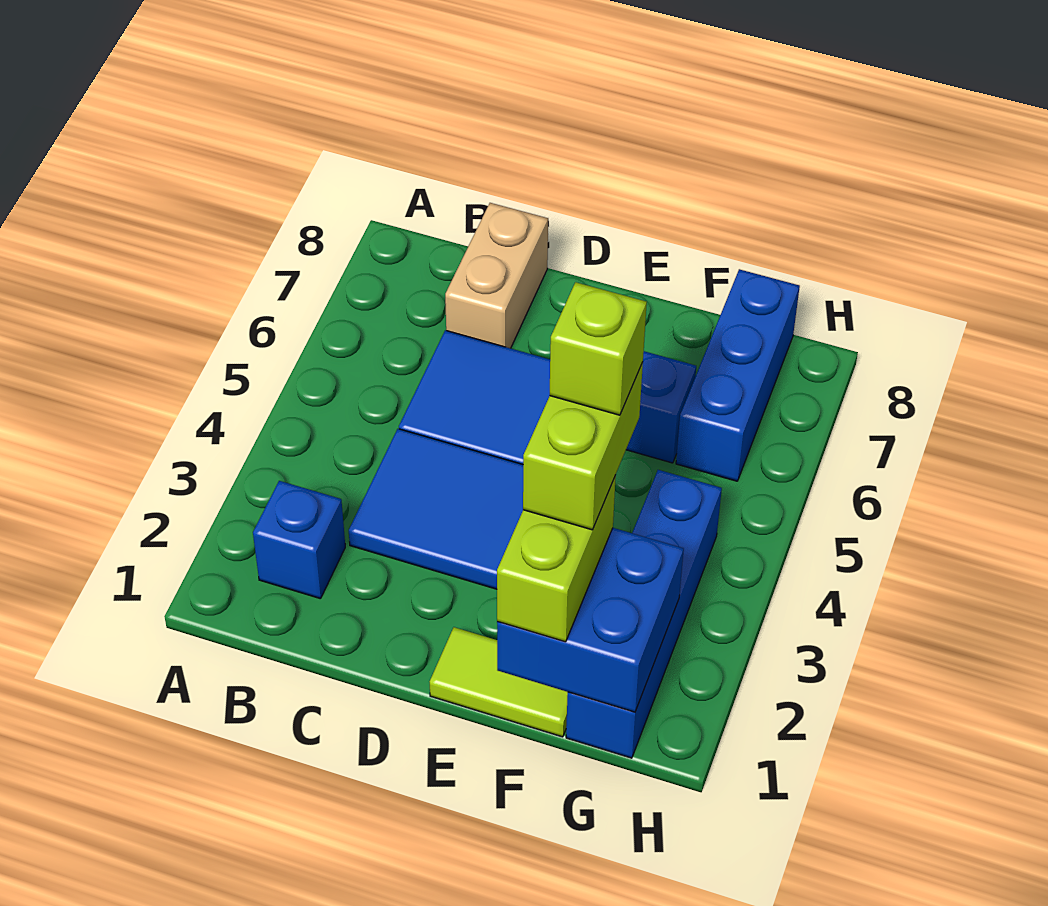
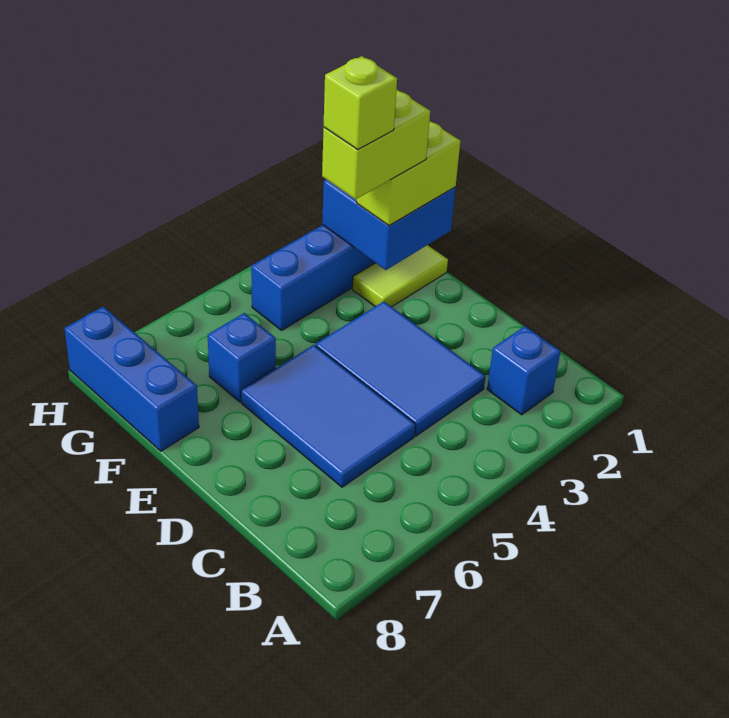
tan brick C7:C8 level 1 -> none
lime tile E1:F1 level 1 -> lime tile F1:F2 level 1
blue brick G6:G8 level 1 -> blue brick F8:H8 level 1

